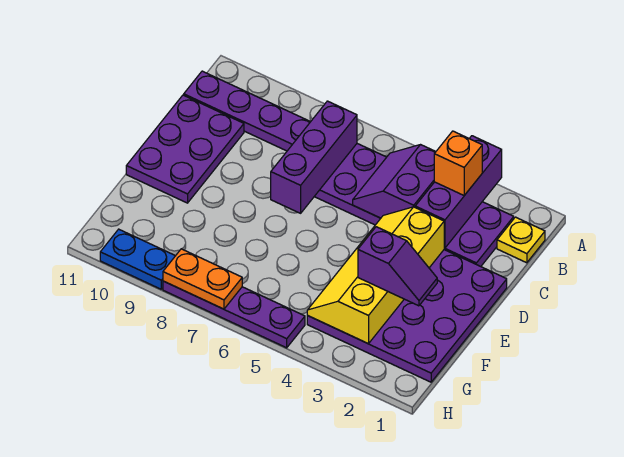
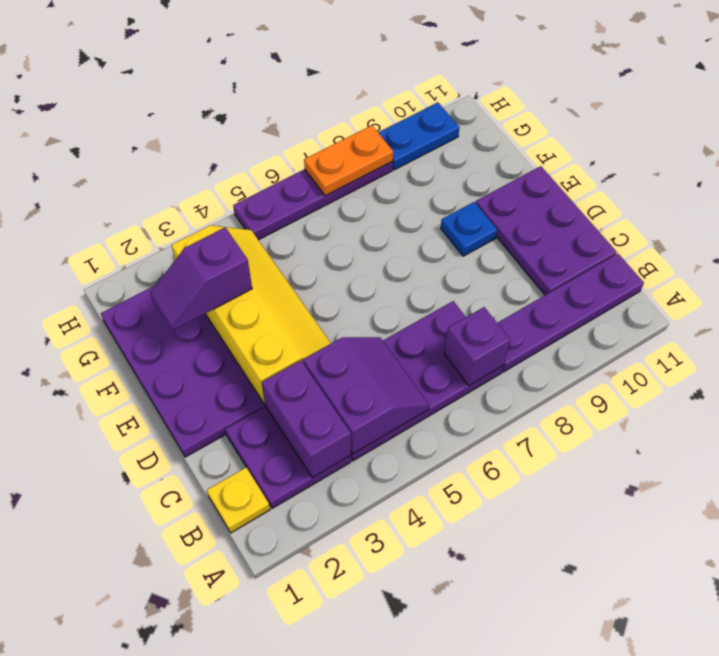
purple brick A3:C3 level 2 -> purple brick B3:C3 level 2
orange brick B3 level 3 -> none
purple brick B7:D7 level 2 -> purple brick B7 level 2
none -> blue plate E9 level 1

